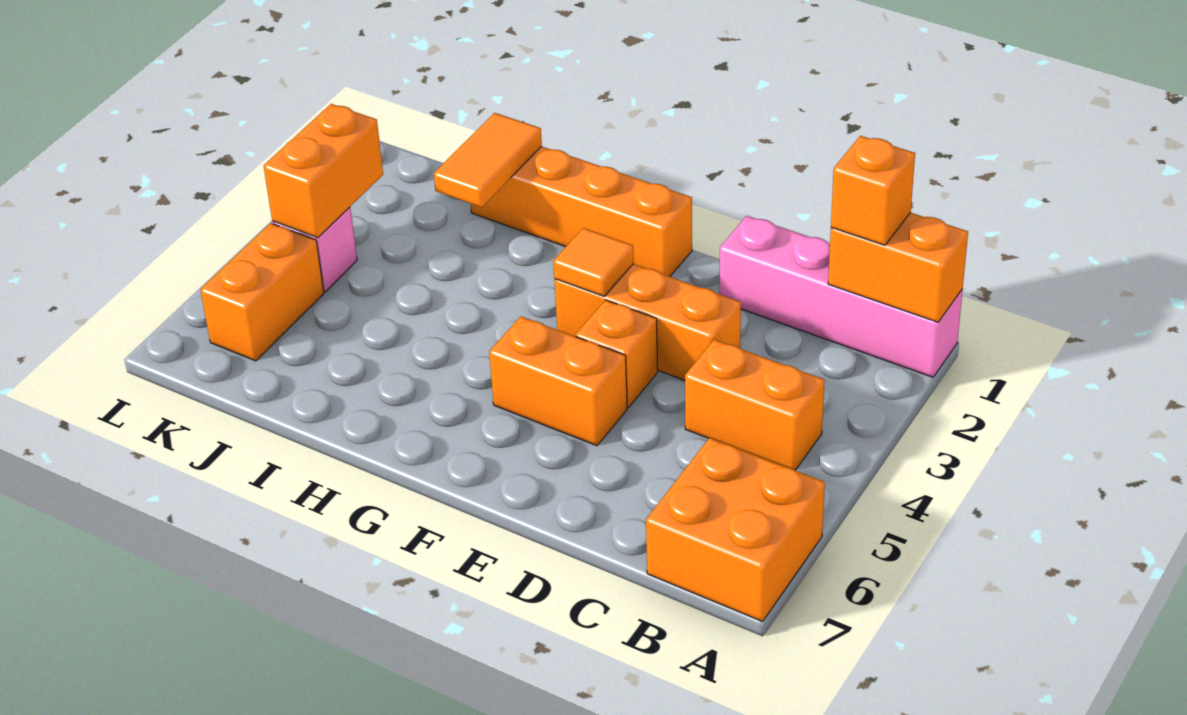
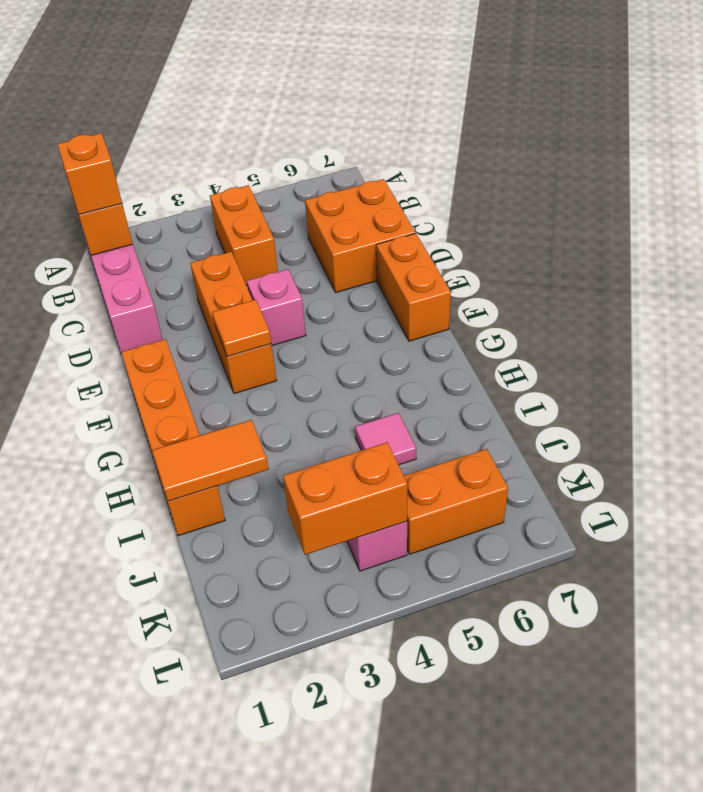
orange brick A6:B7 level 1 -> orange brick C6:D7 level 1
orange brick E4 level 1 -> pink brick E4 level 1
orange brick E5:F5 level 1 -> orange brick E7:F7 level 1
none -> pink tile I5 level 1

